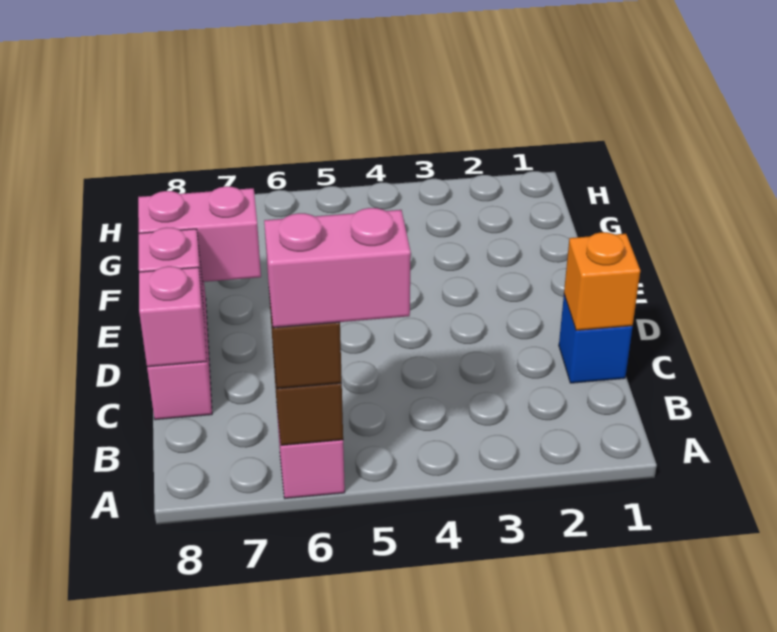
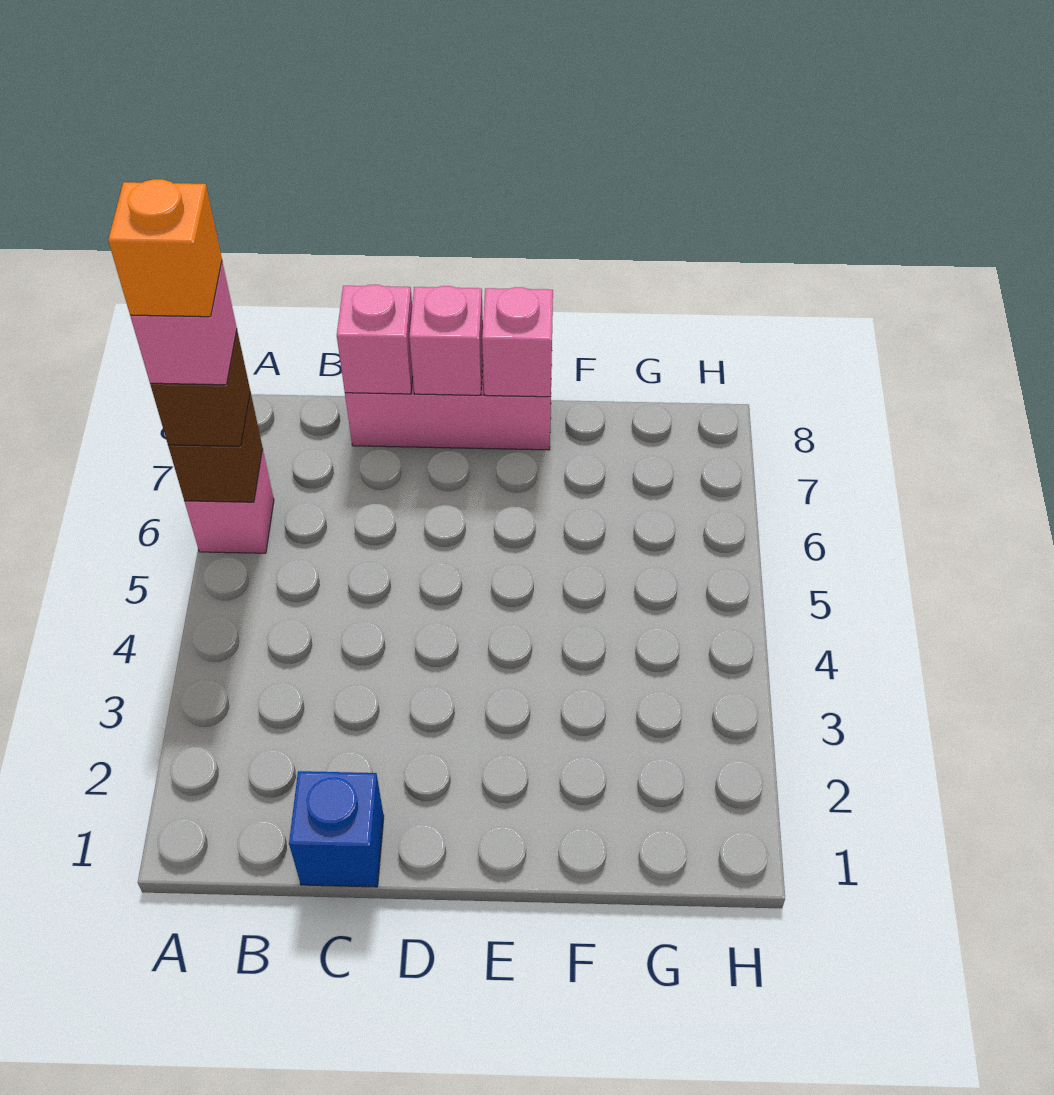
pink brick A5:A6 level 4 -> pink brick A6 level 4
orange brick C1 level 2 -> orange brick A6 level 5
pink brick E7:E8 level 2 -> pink brick E8 level 2

